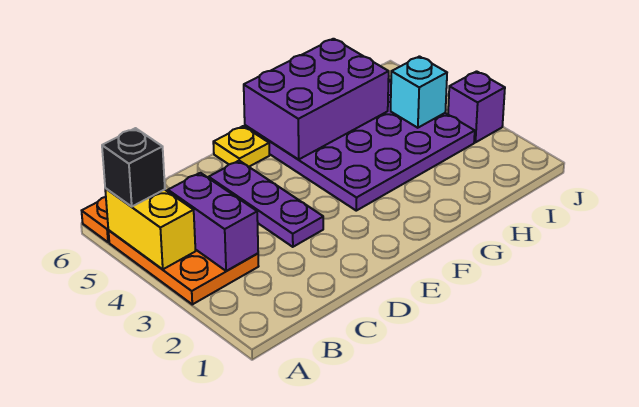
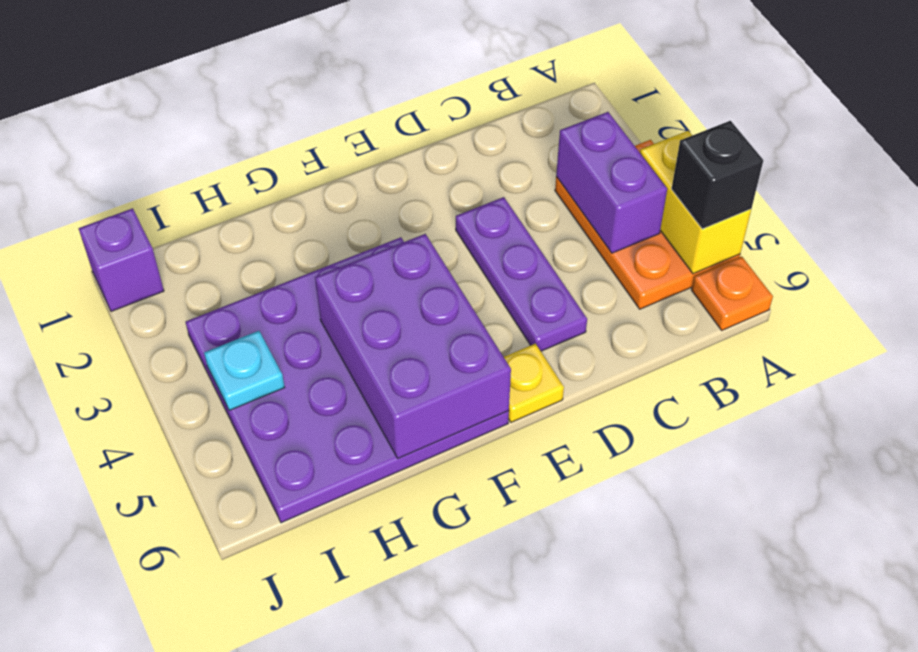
purple brick F5:H6 level 2 -> purple brick F4:G6 level 2
cyan brick I4 level 2 -> cyan plate I4 level 2
purple brick J3 level 1 -> purple brick J1 level 1

